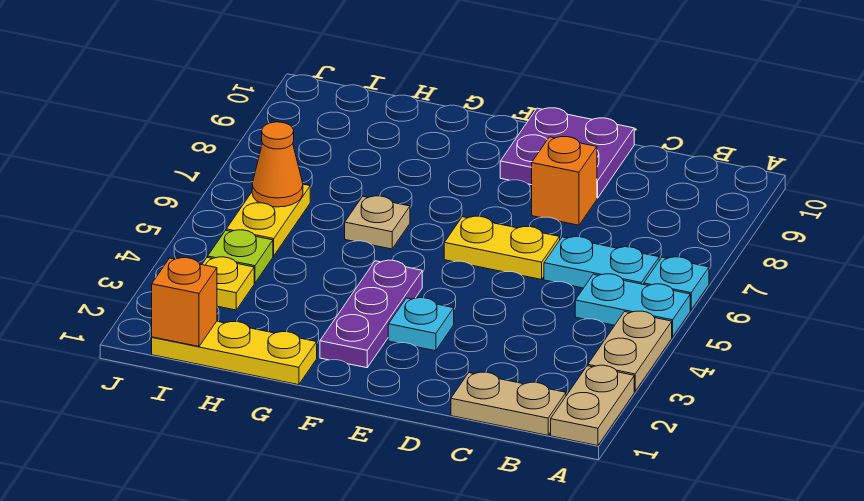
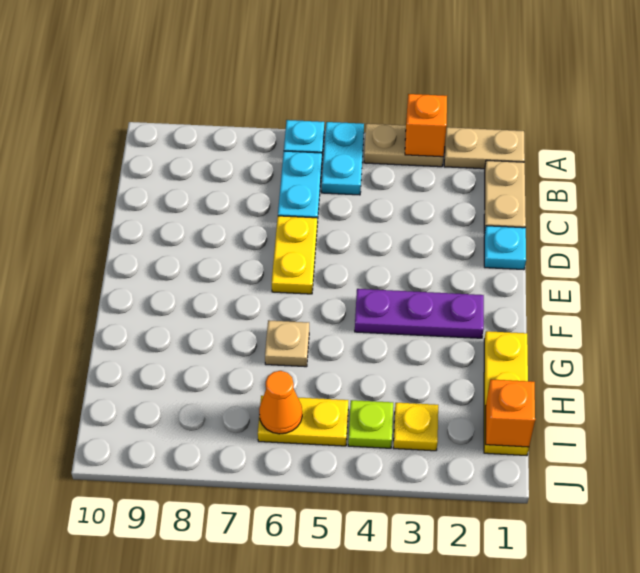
orange brick D8 level 1 -> orange brick A3 level 2
purple plate D9:E10 level 1 -> none
cyan plate E3 level 1 -> cyan plate D1 level 1

